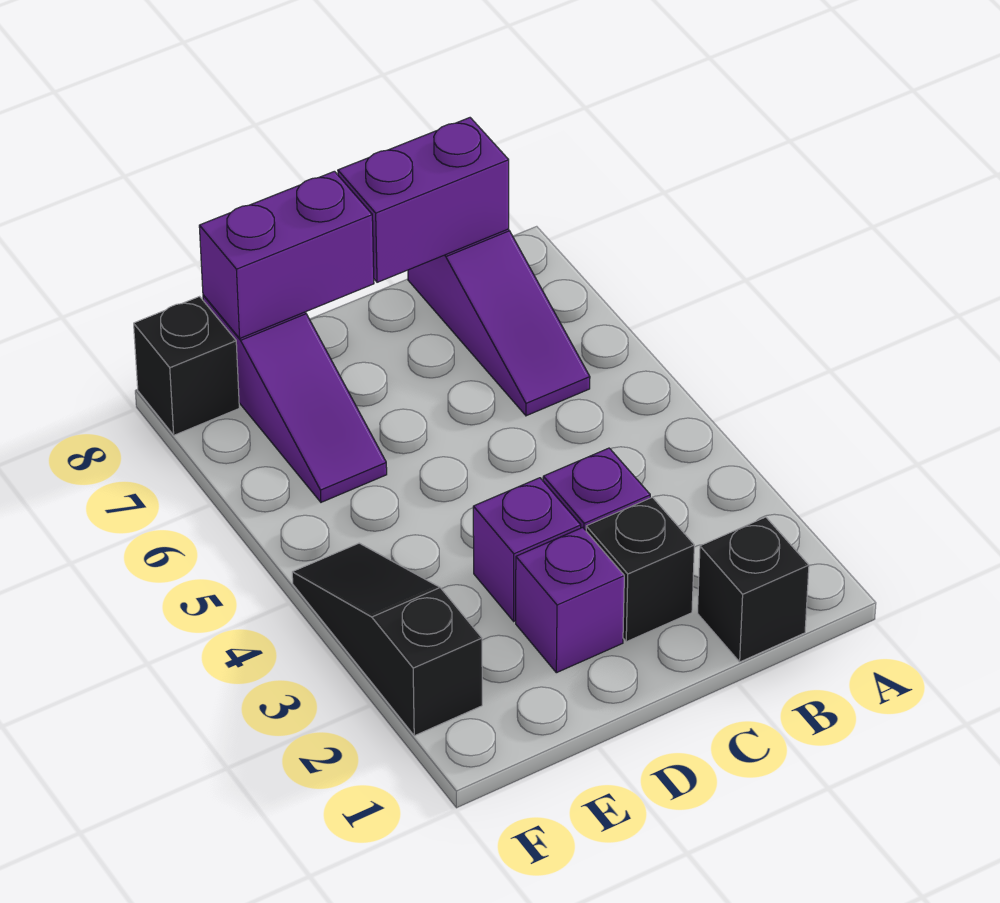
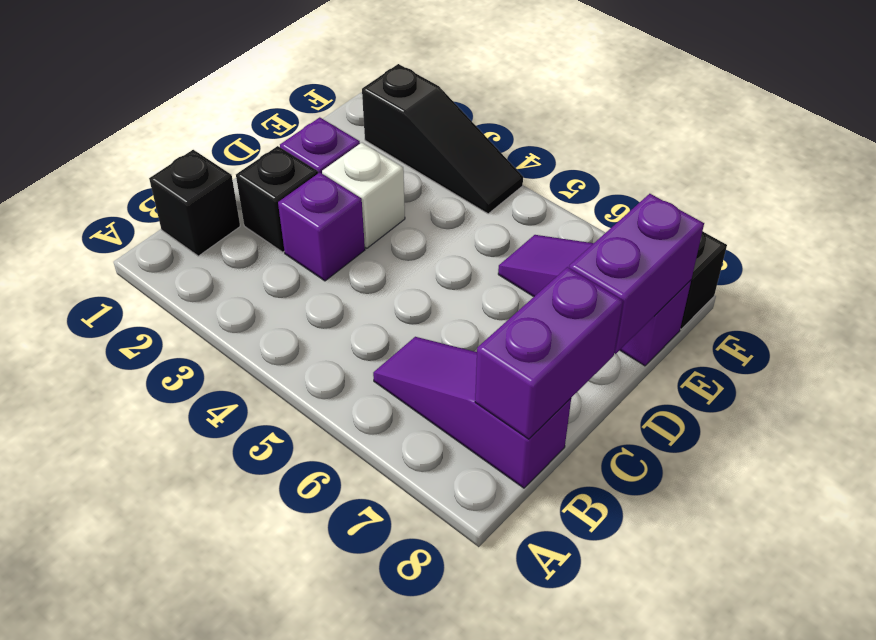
purple brick D3 level 1 -> white brick D3 level 1

